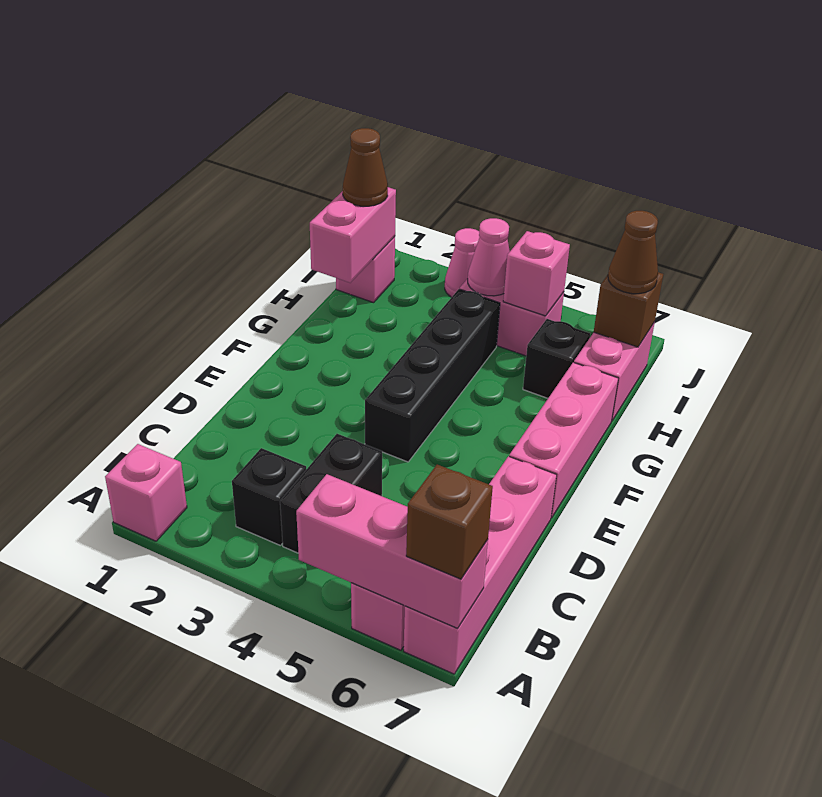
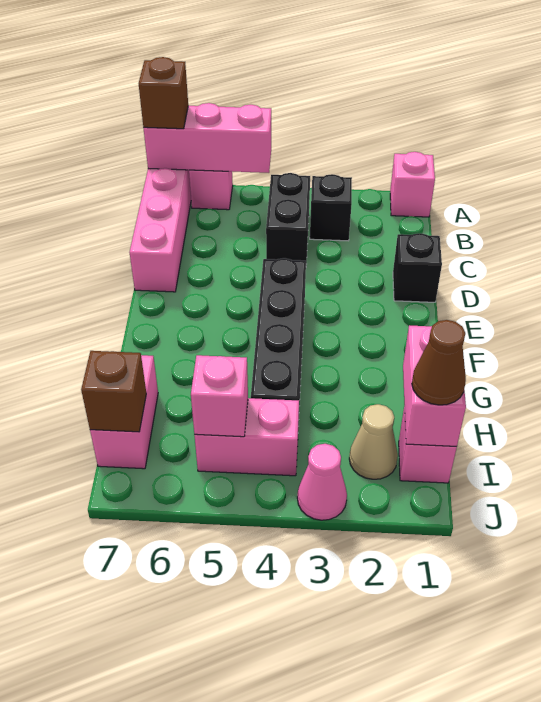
pink brick E7:G7 level 1 -> none
black brick H6 level 1 -> black brick D1 level 1
none -> tan cone I2 level 1
pink cone I4 level 2 -> none
brown cone I7 level 3 -> none

